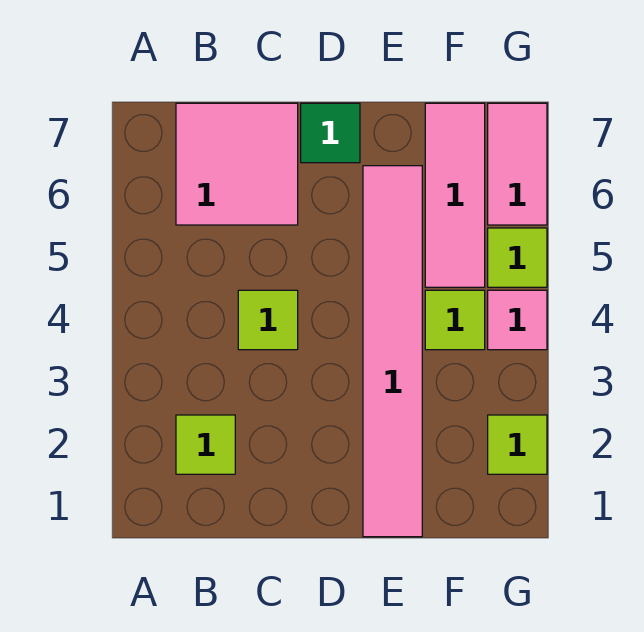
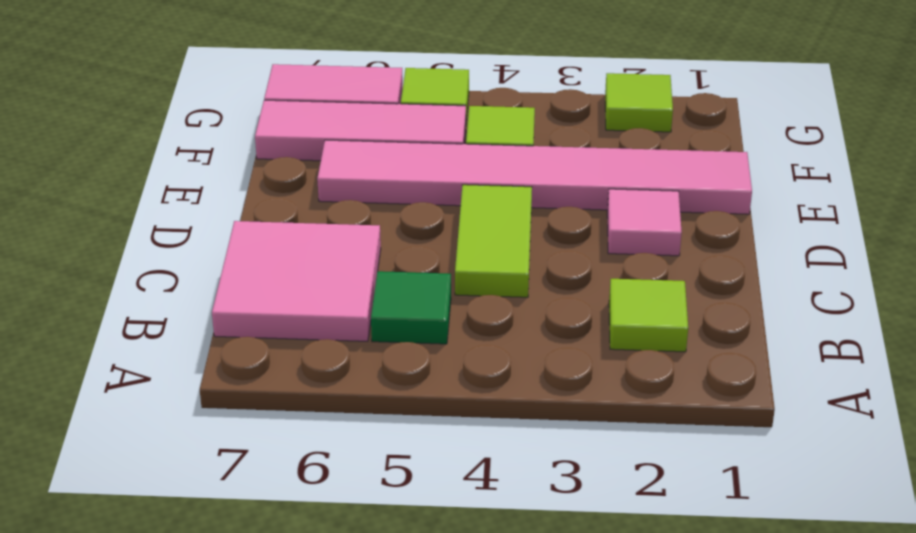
lime tile C4 level 1 -> lime tile C4:D4 level 1
green tile D7 level 1 -> green tile B5 level 1
pink tile G4 level 1 -> pink tile D2 level 1

